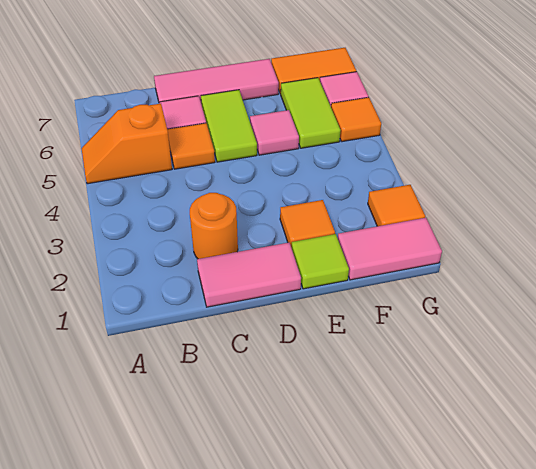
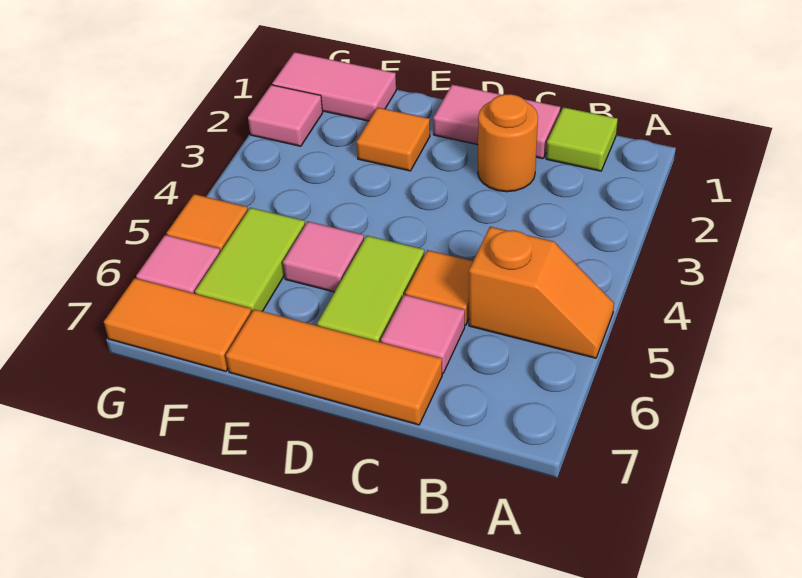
pink tile C7:E7 level 1 -> orange tile C7:E7 level 1
lime tile E1 level 1 -> lime tile B1 level 1
orange tile G2 level 1 -> pink tile G2 level 1

